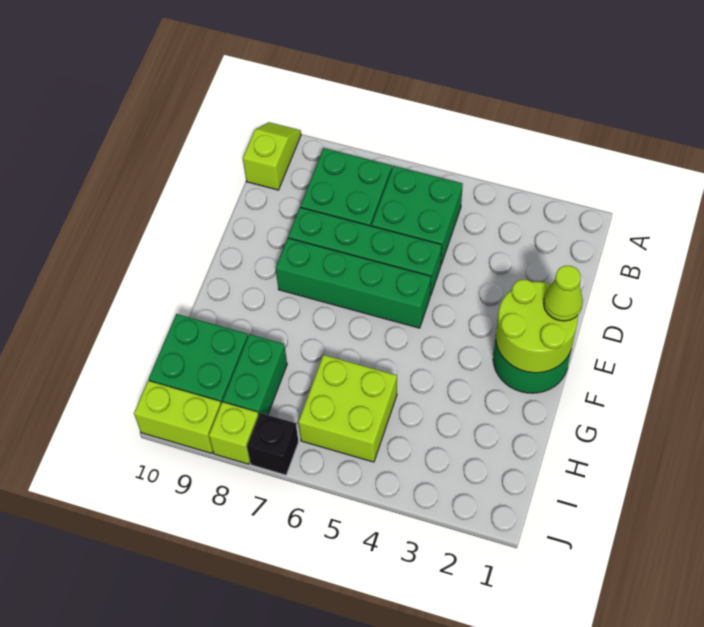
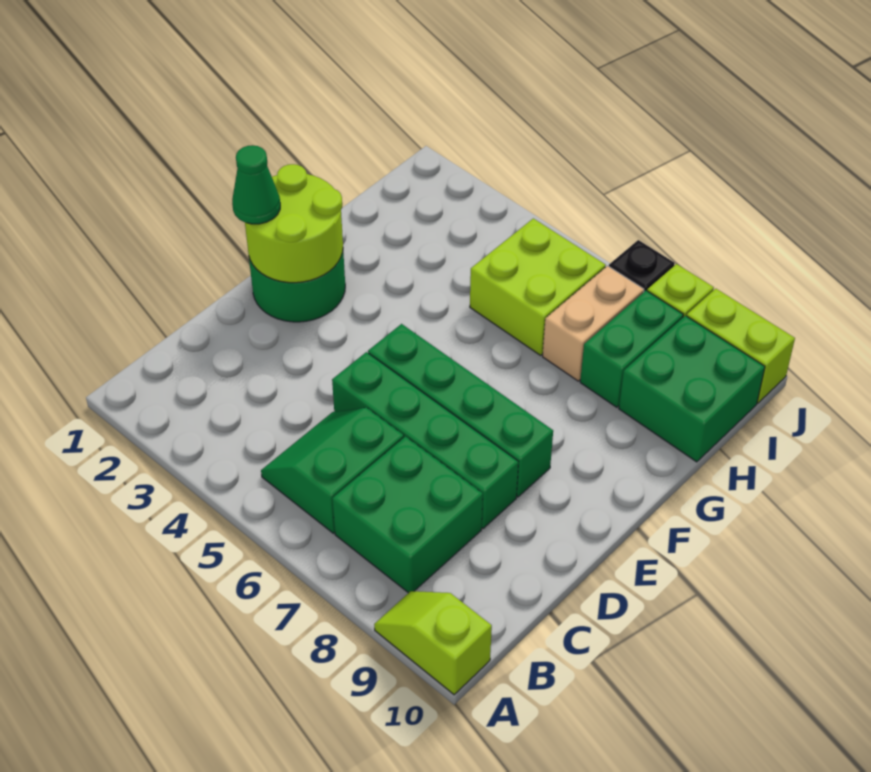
lime slope A10:B10 level 1 top B -> lime slope A9:A10 level 1 top 10
green brick B5:C6 level 1 -> green slope B5:C6 level 1 top 6
lime cone E1 level 3 -> green cone E1 level 3
none -> tan brick H7:I7 level 1

